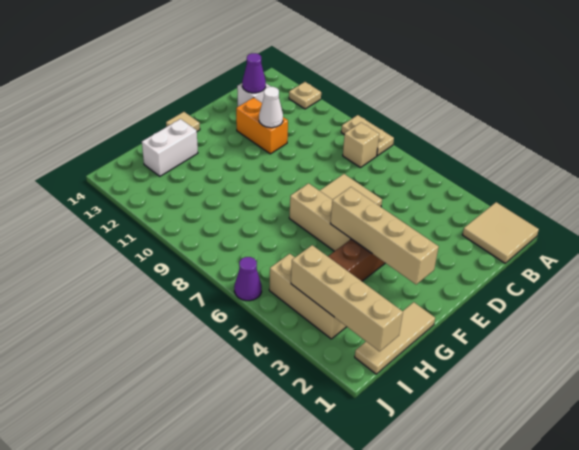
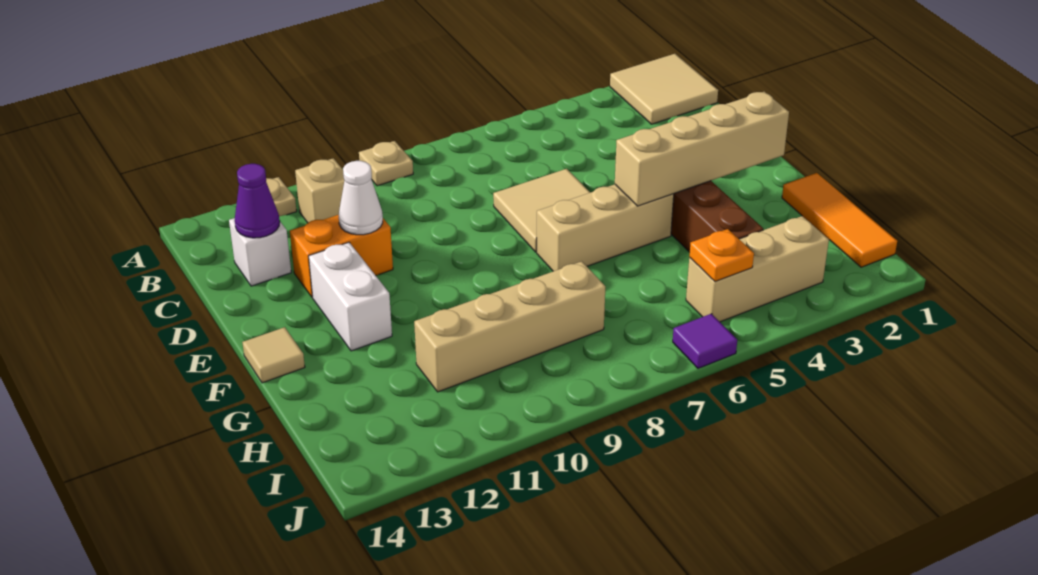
tan plate A8:A9 level 1 -> tan plate A9 level 1
tan brick B8 level 1 -> tan brick B11 level 1
tan tile G1:I1 level 1 -> orange tile G1:I1 level 1
white brick G13:H13 level 1 -> white brick E12:F12 level 1
tan brick I1:I4 level 2 -> tan brick H8:H11 level 1
none -> orange plate I5 level 2
purple cone J6 level 1 -> purple tile J6 level 1

